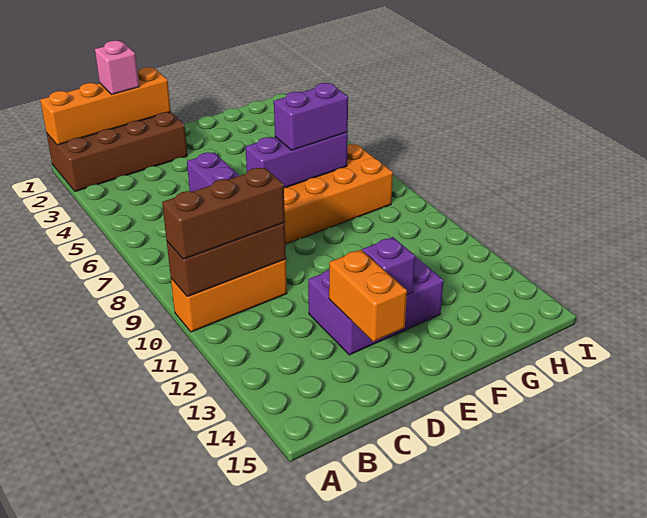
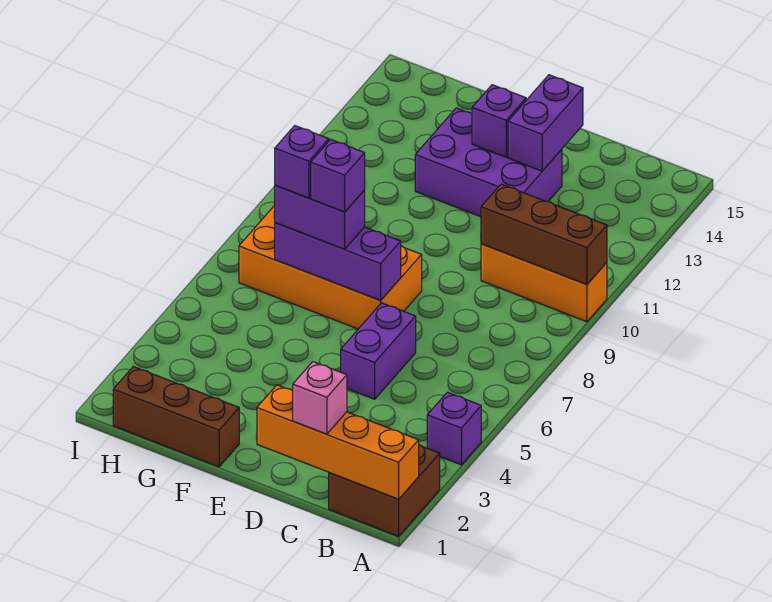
brown brick A1:D2 level 1 -> brown brick A1:B2 level 1
none -> purple brick A4 level 1
brown brick A10:C10 level 3 -> brown brick F1:H1 level 1
orange brick D13:D14 level 2 -> purple brick D13:D14 level 2
none -> purple brick F7 level 4
none -> purple brick G7 level 4

